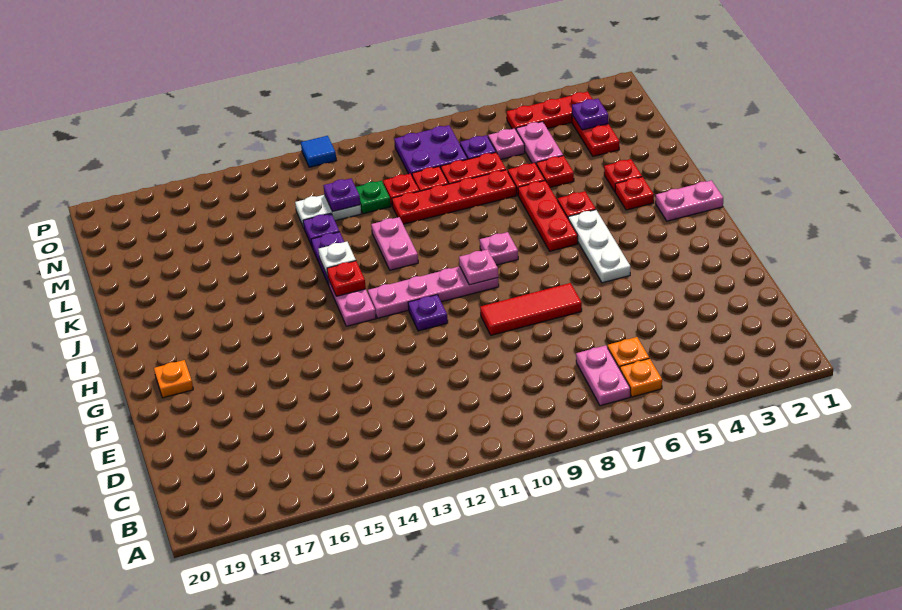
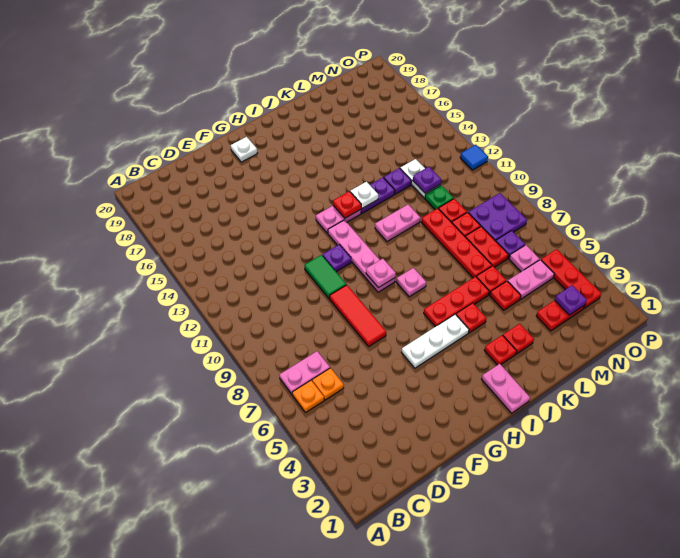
none -> green tile F10:F11 level 1
orange plate G19 level 1 -> white plate G19 level 1

